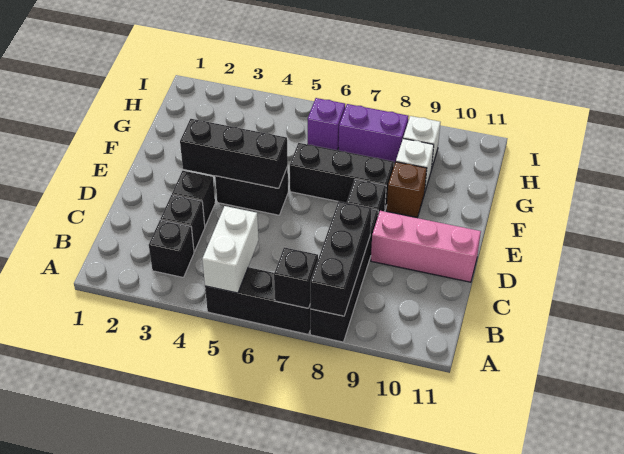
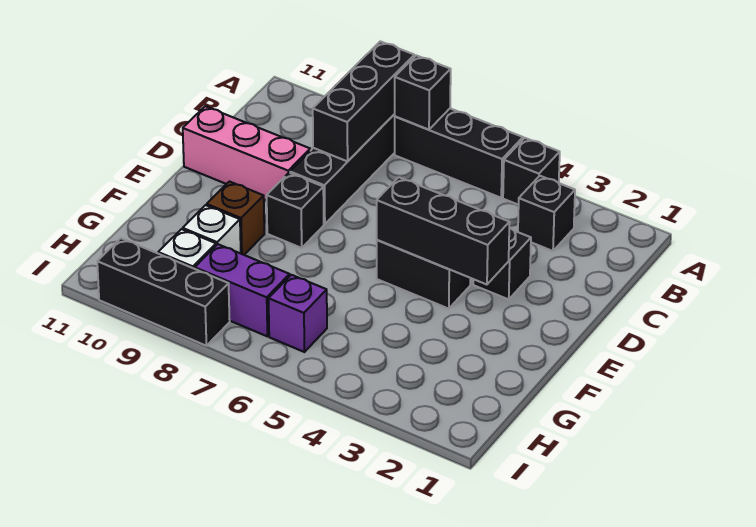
white brick A5:B5 level 2 -> none
black brick C3 level 1 -> black brick A4 level 1
black brick F6:F8 level 1 -> black brick I8:I10 level 1

